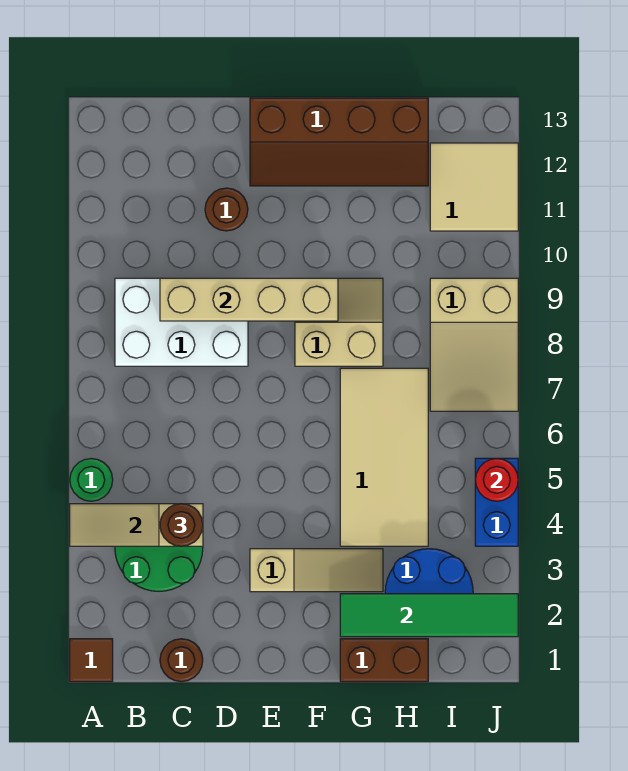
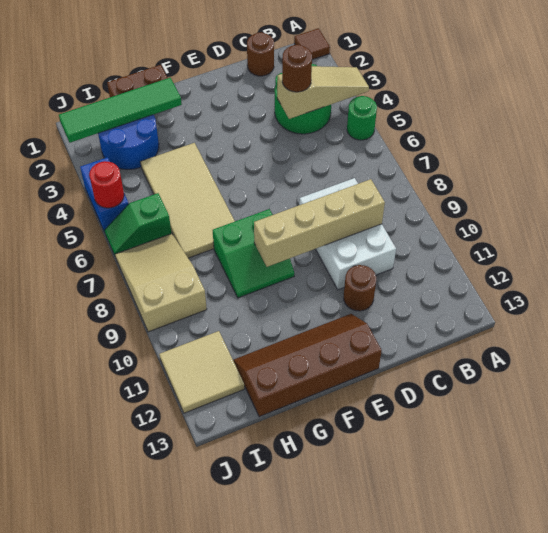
white brick B8:D9 level 1 -> white brick C8:D10 level 1
tan slope E3:G3 level 1 top E -> none
tan slope F8:G9 level 1 top 8 -> green slope F8:G9 level 1 top 8
none -> green slope I6:J6 level 1 top I

